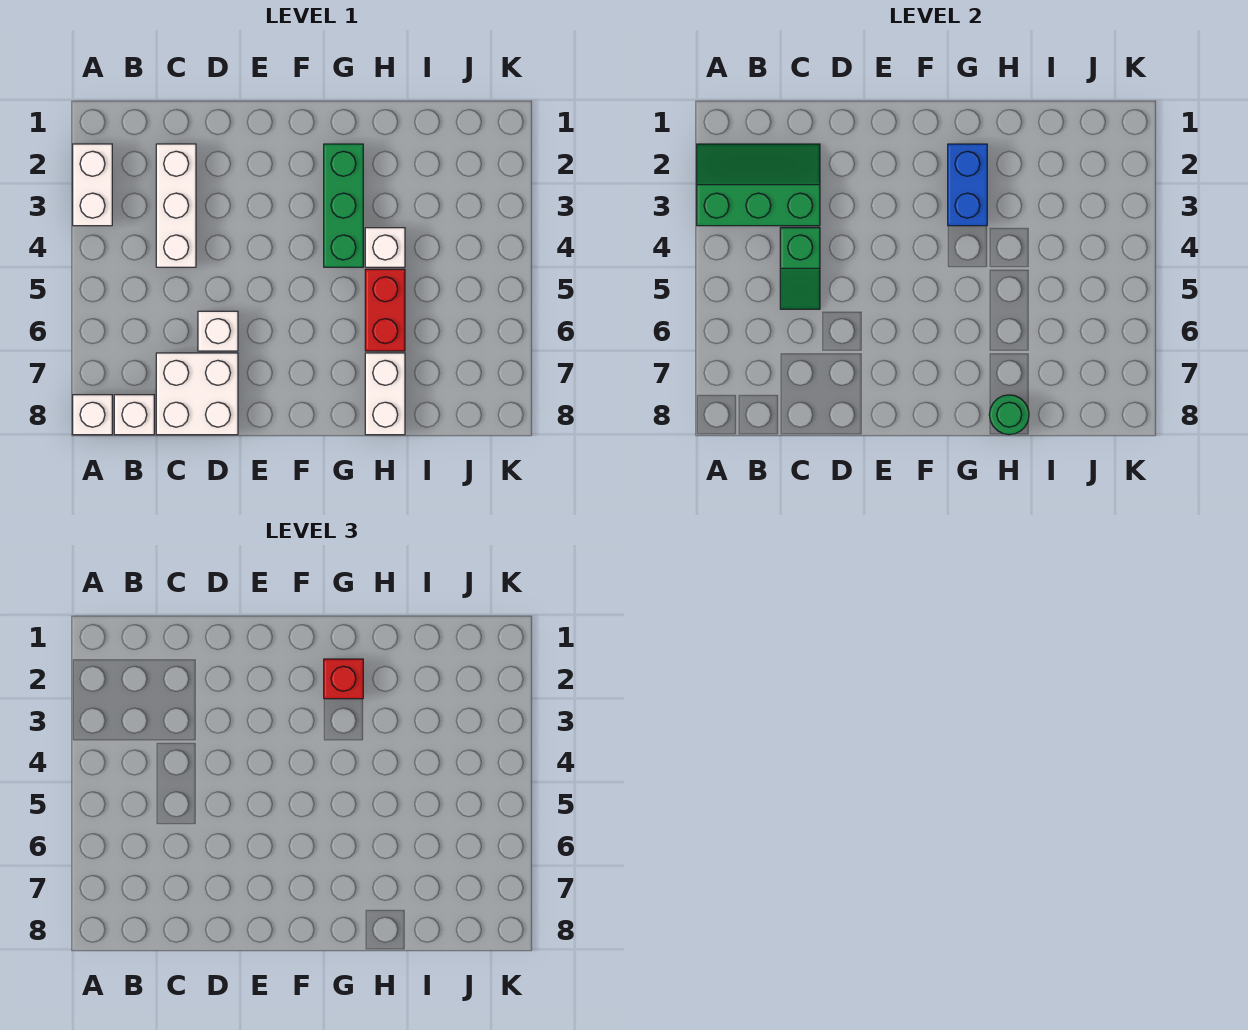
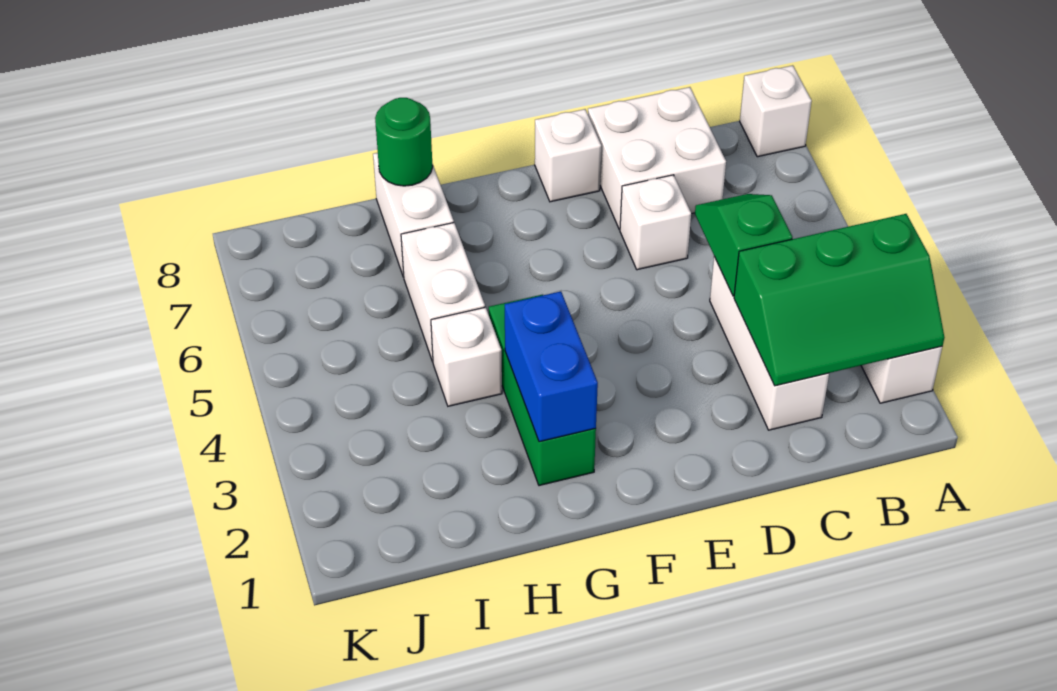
white brick B8 level 1 -> white brick E8 level 1
red brick G2 level 3 -> none
red brick H5:H6 level 1 -> white brick H5:H6 level 1

